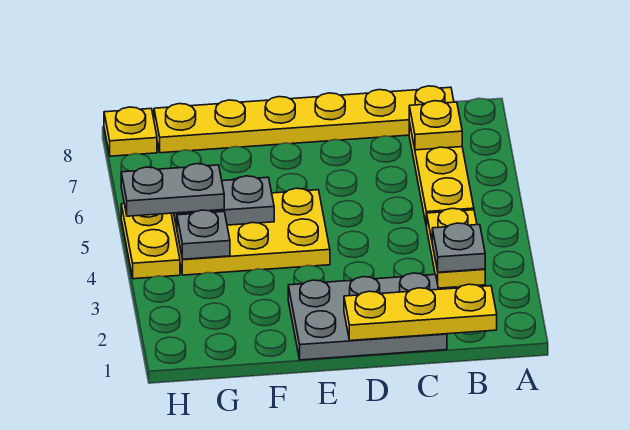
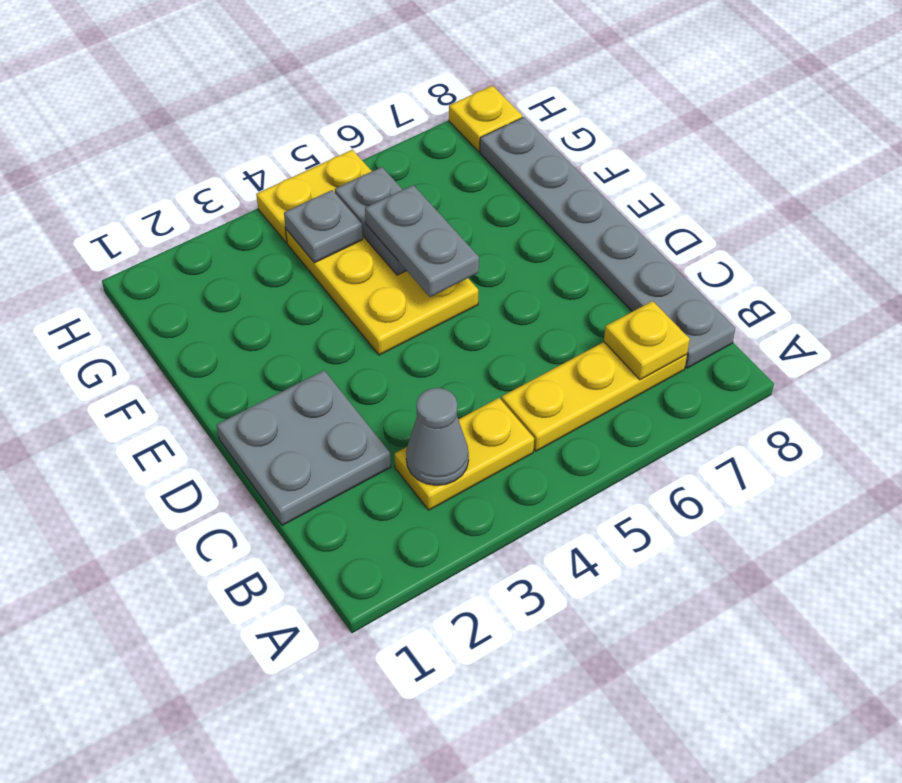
yellow plate B1:D1 level 2 -> none
grey plate B3 level 2 -> grey cone B3 level 2
yellow plate B8:G8 level 1 -> grey plate B8:G8 level 1
grey plate C1:E2 level 1 -> grey plate C1:D2 level 1
grey plate G5:H5 level 3 -> grey plate E5:F5 level 3

